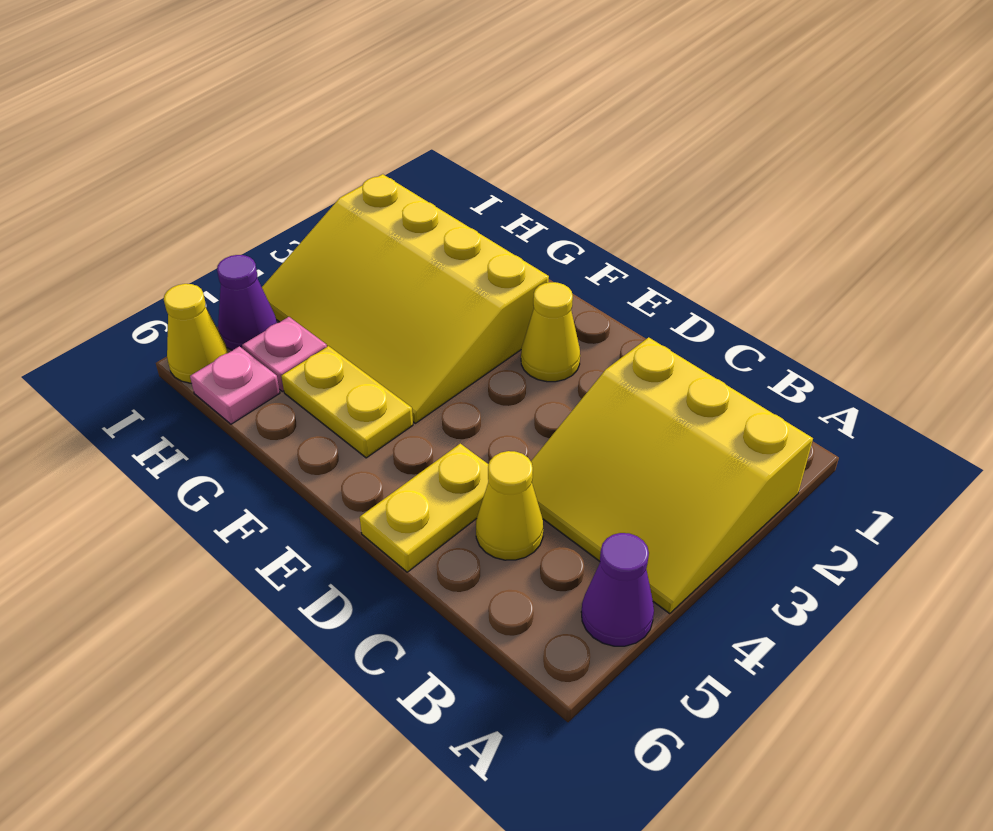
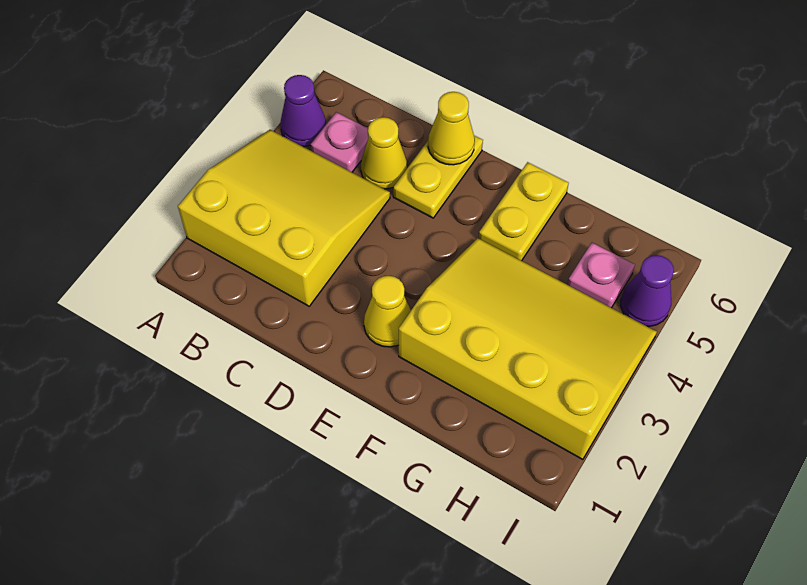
yellow plate F5:G5 level 1 -> yellow plate F5:F6 level 1
pink plate H6 level 1 -> pink plate B5 level 1
yellow cone I6 level 1 -> yellow cone D6 level 2

